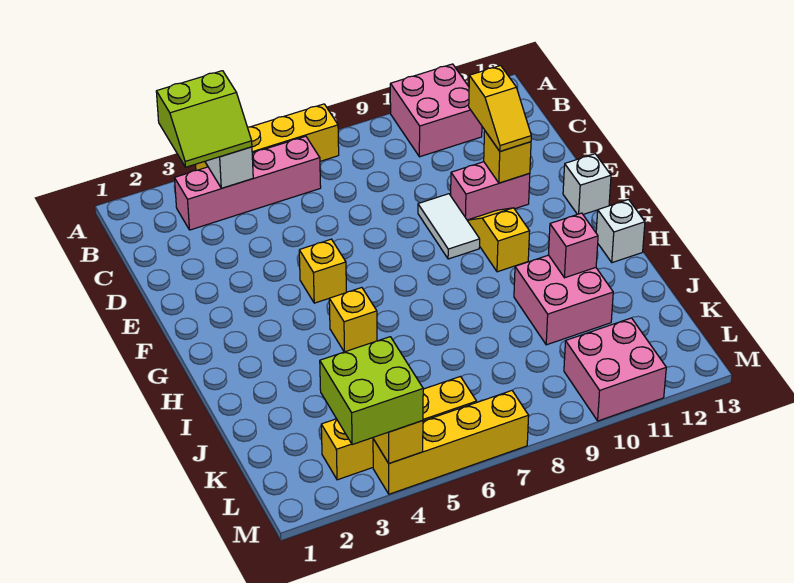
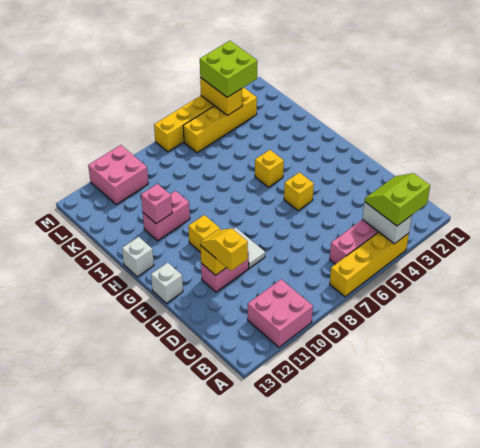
pink brick I10:J11 level 1 -> pink brick I10:I11 level 1

